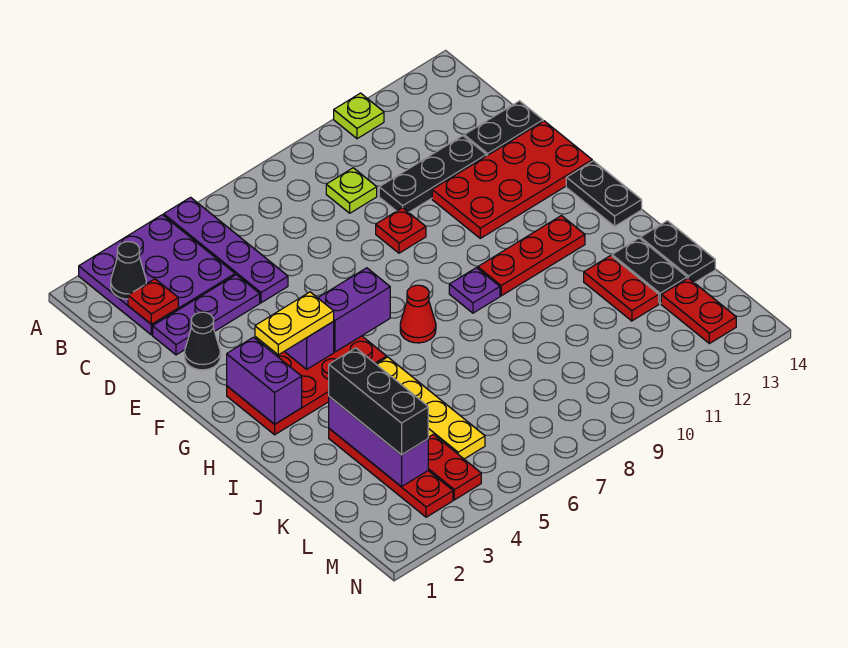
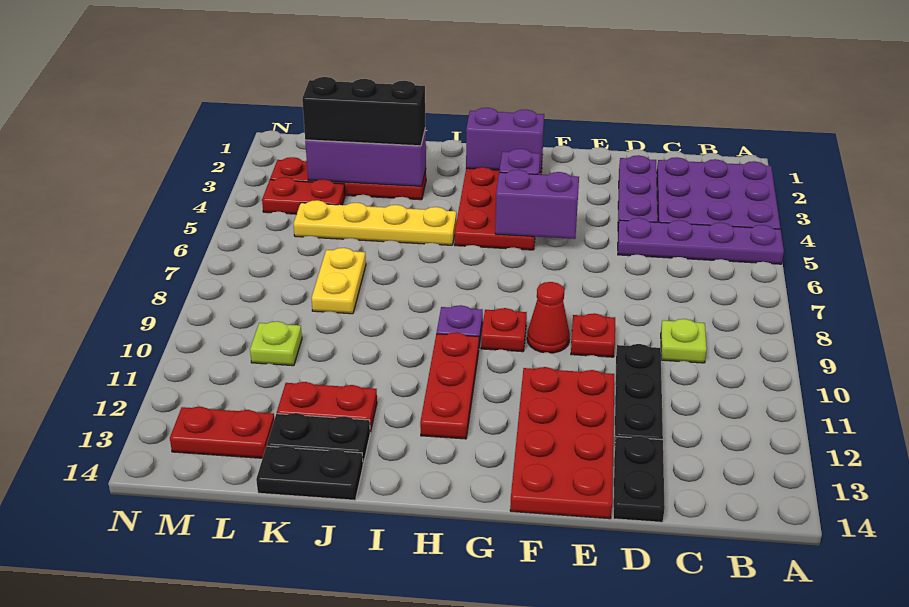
lime plate A11 level 1 -> lime plate L10 level 1
black cone B2 level 2 -> none
red plate C2 level 2 -> red plate G9 level 1
black cone E2 level 1 -> none
yellow plate G3:G4 level 3 -> yellow plate K7:K8 level 1
purple brick G5:G6 level 2 -> purple brick F5:G5 level 2
black plate G14:H14 level 1 -> none
red cone H7 level 1 -> red cone F9 level 1

